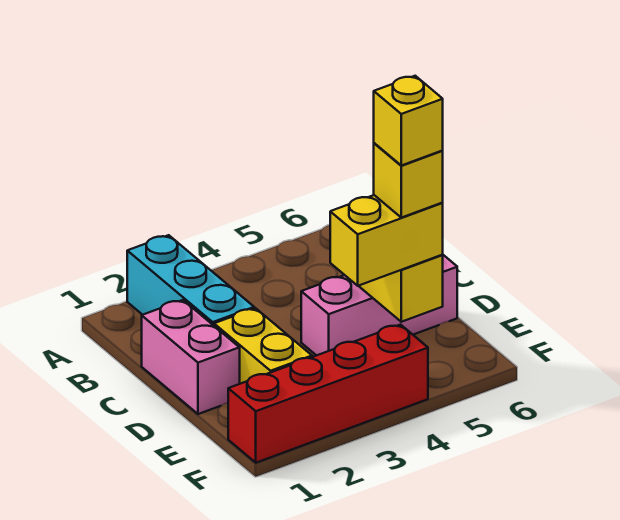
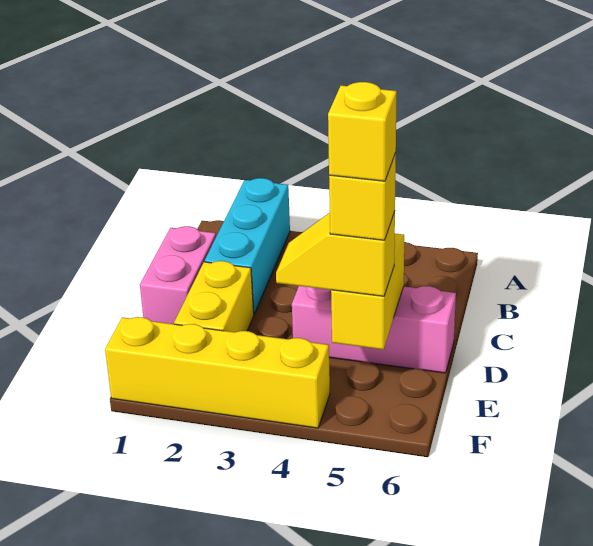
yellow brick E4:E5 level 3 -> yellow slope E4:E5 level 3 top 5
red brick F1:F4 level 1 -> yellow brick F1:F4 level 1

